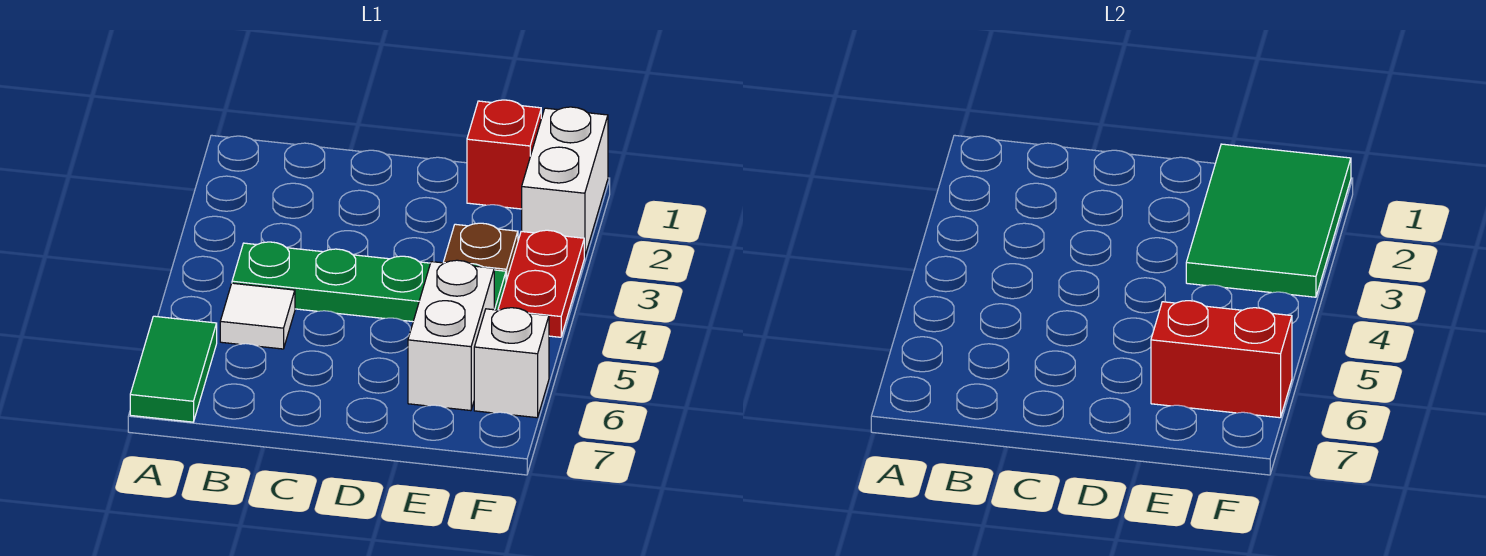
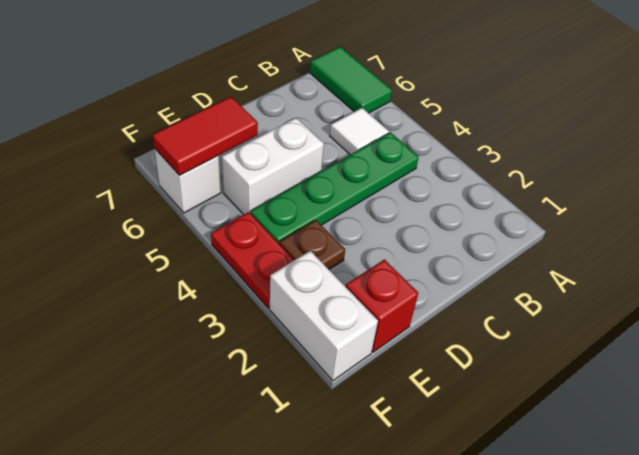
green tile E1:F3 level 2 -> none
white brick E5:E6 level 1 -> white brick D5:E5 level 1
red brick E6:F6 level 2 -> red tile E6:F6 level 2

